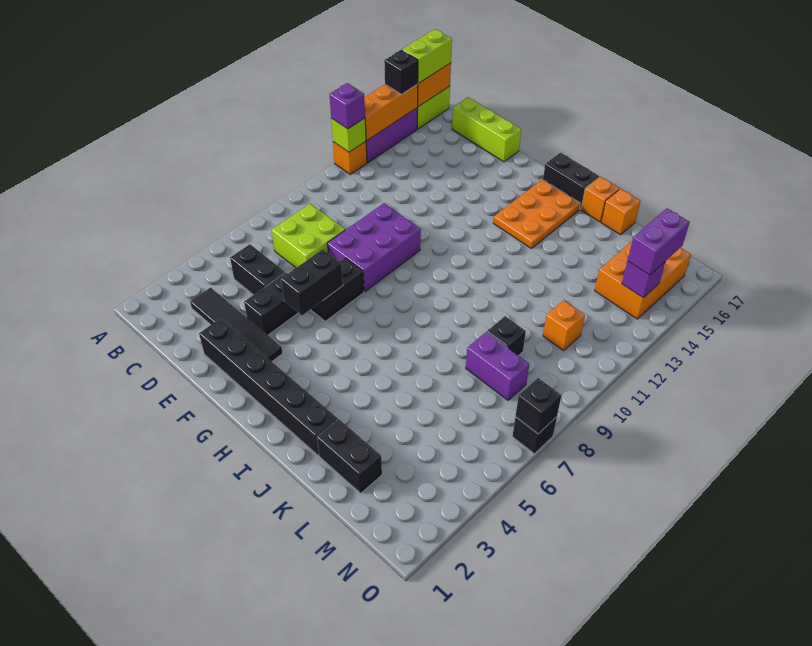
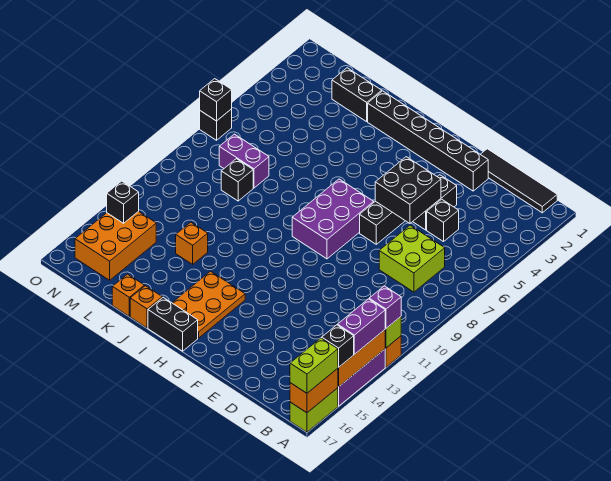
black tile C3:F3 level 1 -> black tile B1:E1 level 1
black brick C5:D5 level 1 -> black brick D5 level 1
lime brick C17:E17 level 1 -> none
purple brick E8:F10 level 1 -> purple brick G7:H9 level 1
black brick F5:F6 level 2 -> black brick E5:F6 level 2
orange brick M11 level 1 -> orange brick K13 level 1
purple brick N14 level 2 -> black brick N14 level 2
purple brick N14:N15 level 3 -> purple brick A13:A14 level 3

